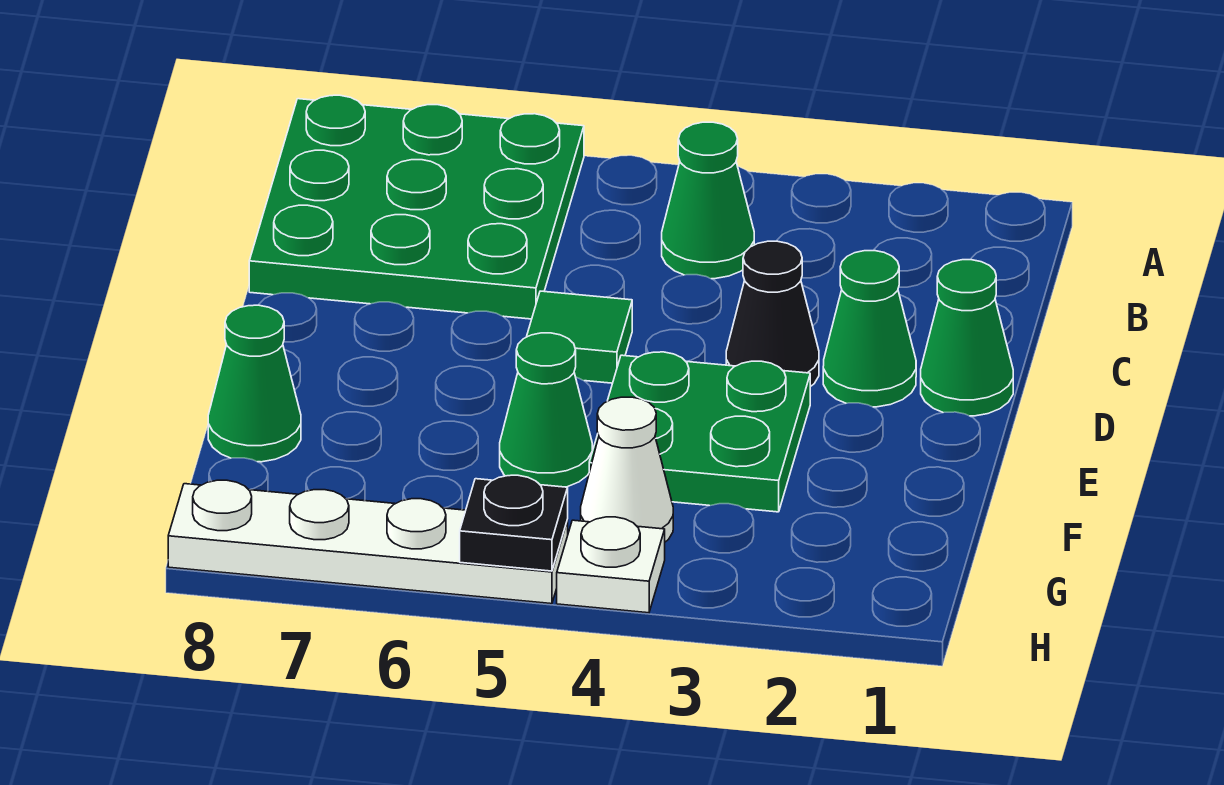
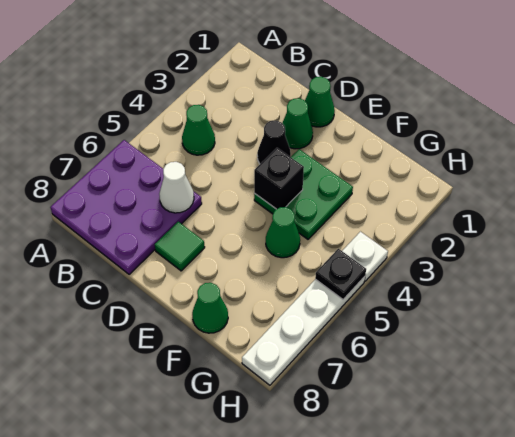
green plate A6:C8 level 1 -> purple plate A6:C8 level 1
green tile D5 level 1 -> green tile D7 level 1
none -> black brick E4 level 2
white cone G4 level 1 -> white cone C6 level 2

